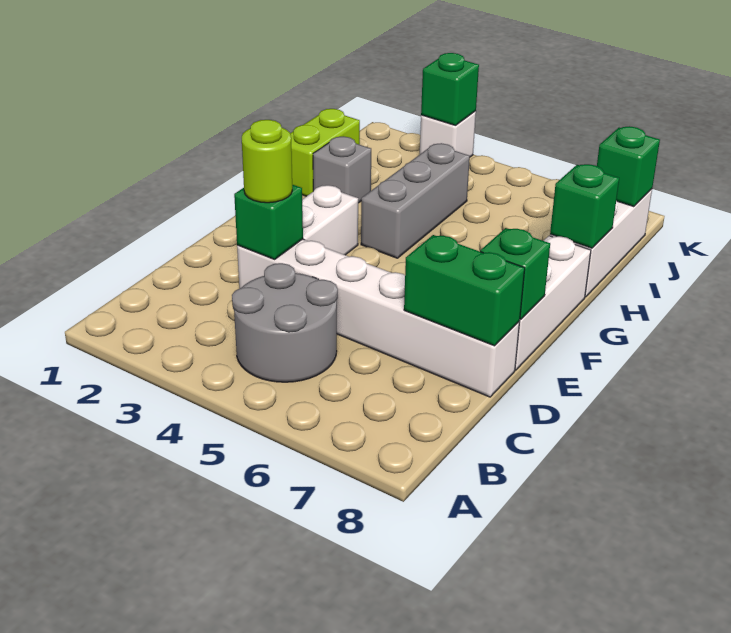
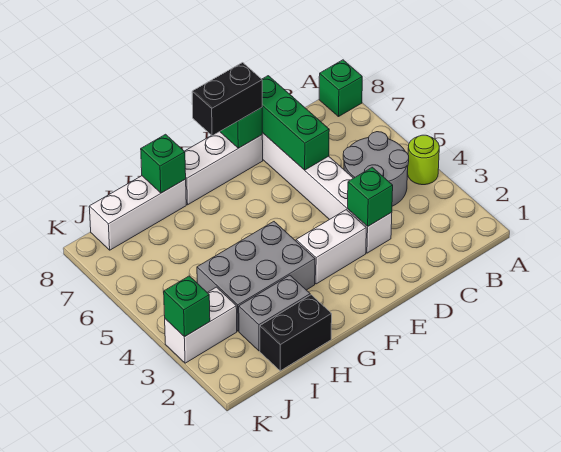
lime round brick D3 level 3 -> lime round brick A4 level 1
green brick D7:D8 level 2 -> green brick D6:D8 level 2
none -> black brick E8:F8 level 3
grey brick G4:I4 level 1 -> grey brick G3:I4 level 1
lime brick H1:I1 level 1 -> black brick H1:I1 level 1
grey brick H2 level 1 -> grey brick H2:I2 level 1
green brick J8 level 2 -> green brick A8 level 1
white brick K3 level 1 -> white brick J3:K3 level 1

